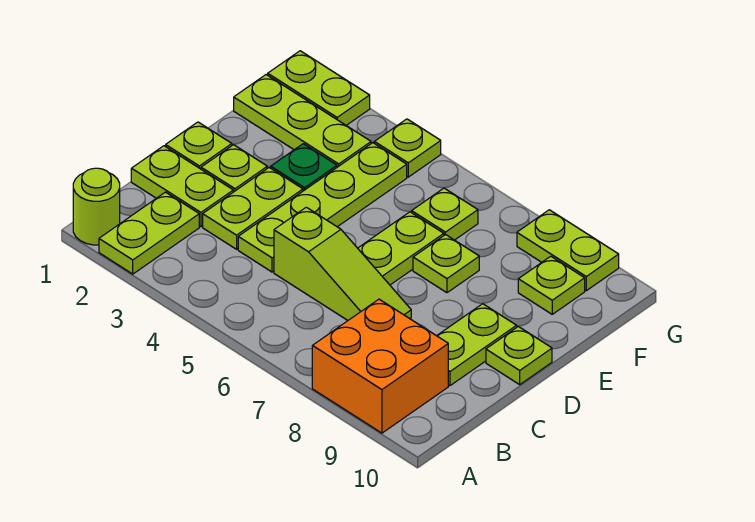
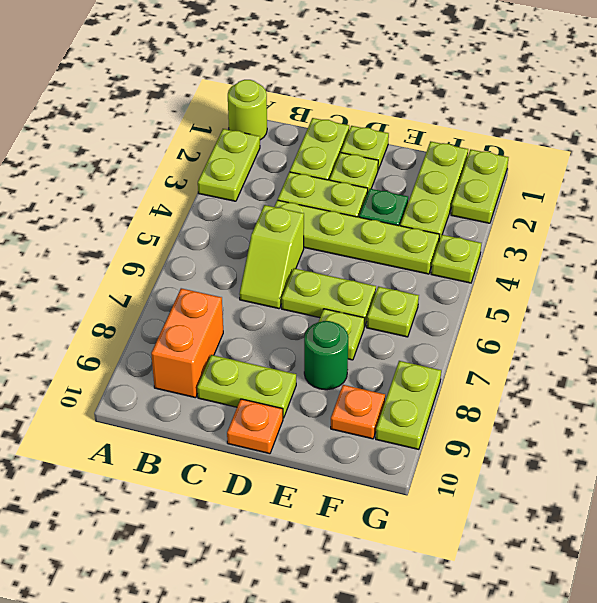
lime plate A2:B2 level 1 -> lime plate A2:A3 level 1
orange brick A8:B9 level 1 -> orange brick B8:B9 level 1
lime slope C5:C7 level 1 top 5 -> lime slope C5:C6 level 1 top 5
lime plate D10 level 1 -> orange plate D10 level 1
none -> green round brick E8 level 1
lime plate F9 level 1 -> orange plate F9 level 1

